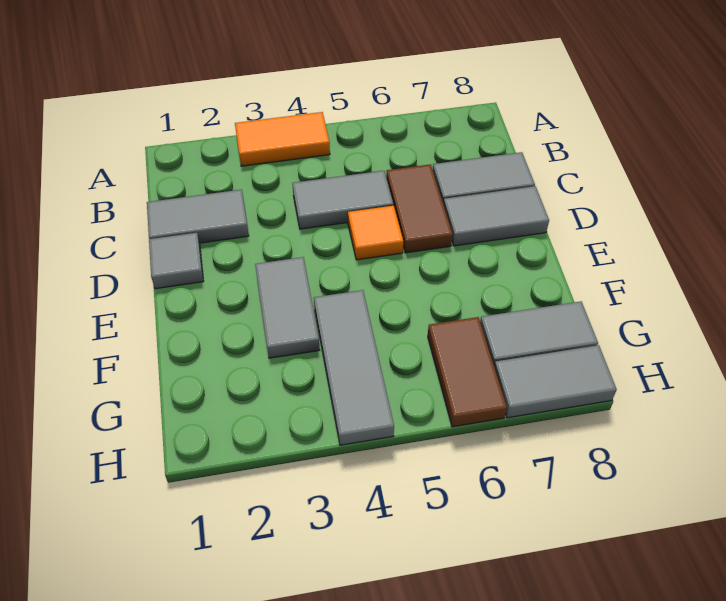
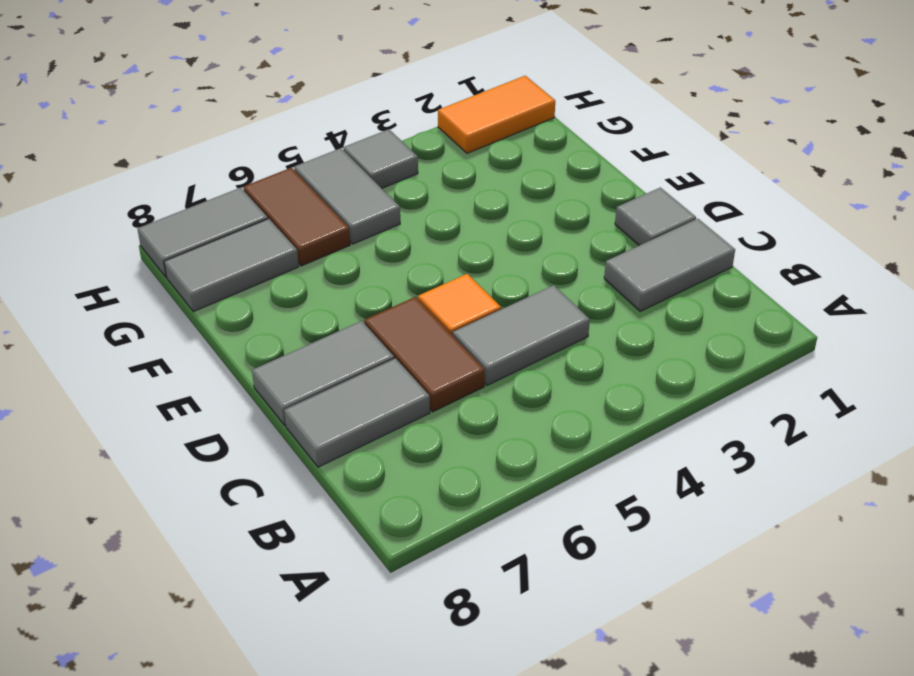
orange tile A3:A4 level 1 -> orange tile H1:H2 level 1
grey tile E3:F3 level 1 -> grey tile G5:H5 level 1
grey tile F4:H4 level 1 -> grey tile H4 level 1

